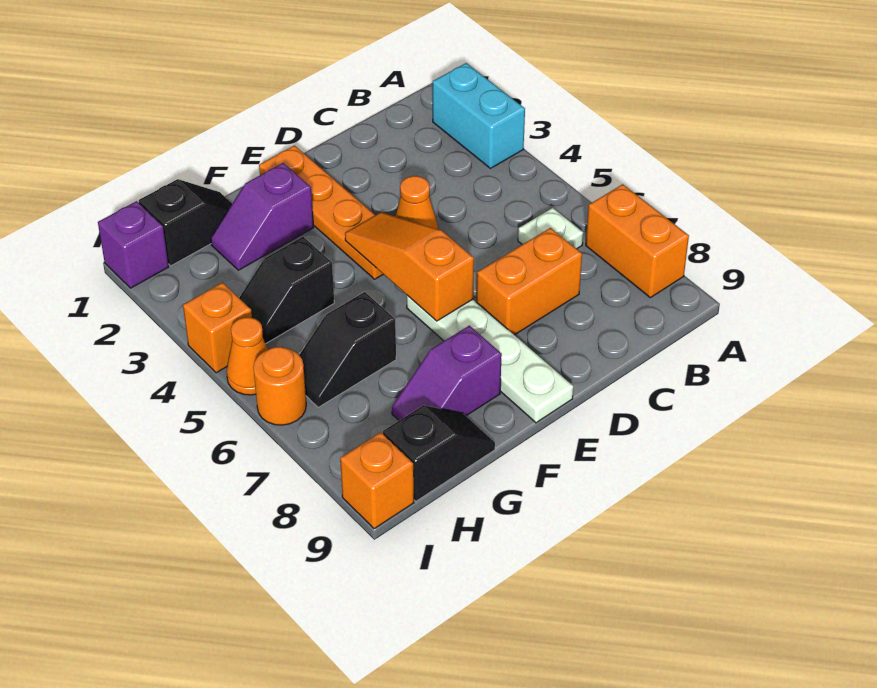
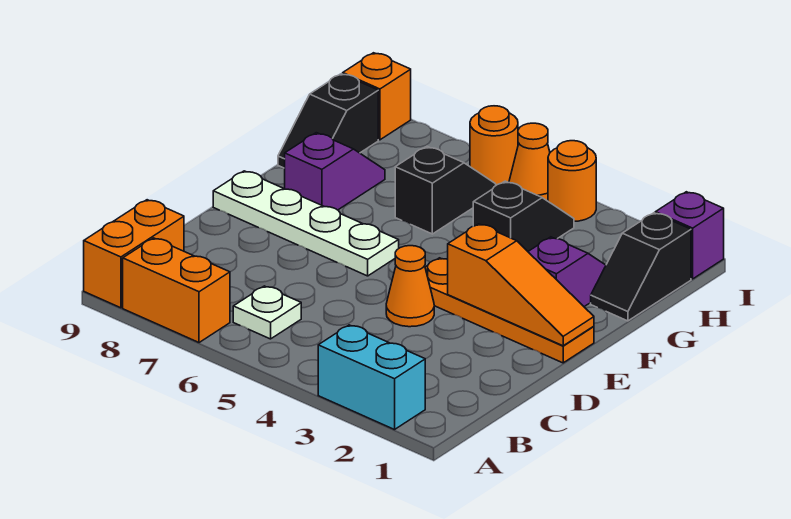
orange brick C7:D7 level 1 -> orange brick A9:B9 level 1
orange slope E4:E6 level 2 top 6 -> orange slope E1:E3 level 2 top 3
orange brick I4 level 1 -> orange round brick I4 level 1

